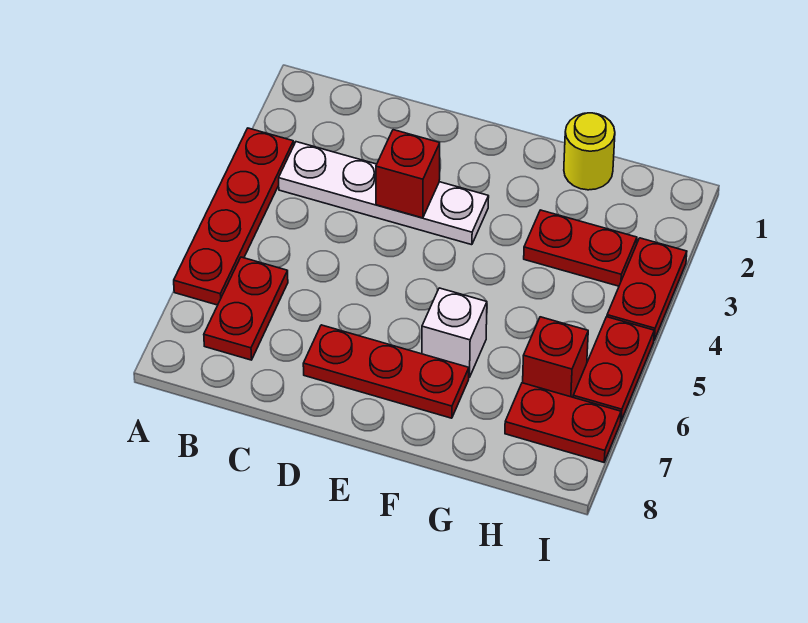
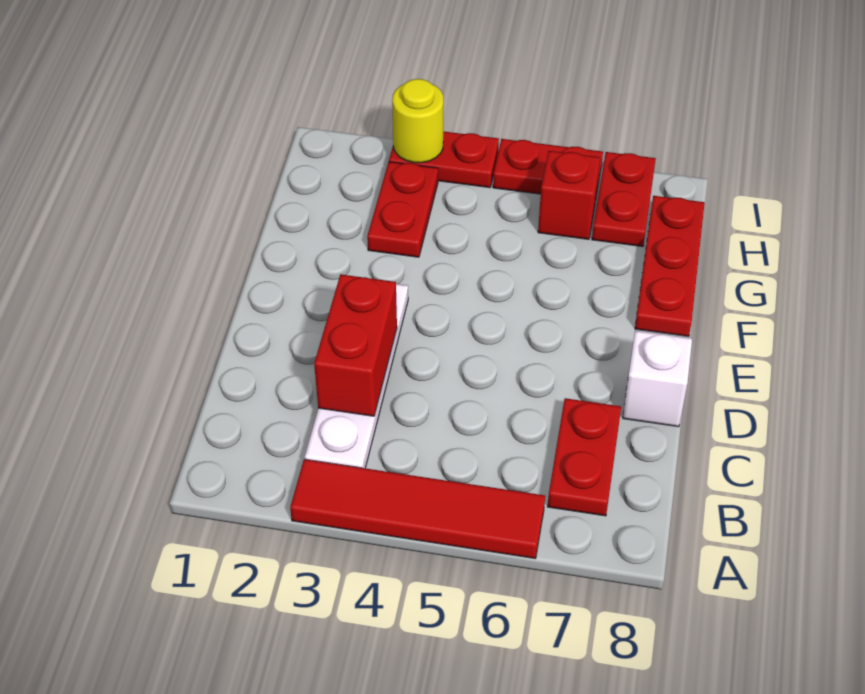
red plate A3:A6 level 1 -> red tile A3:A6 level 1
red plate B6:B7 level 1 -> red plate B7:C7 level 1
red brick D3 level 2 -> red brick C3:D3 level 2
red plate D7:F7 level 1 -> red plate F8:H8 level 1
white brick F6 level 1 -> white brick D8 level 1
yellow round brick G1 level 1 -> yellow round brick I3 level 2

